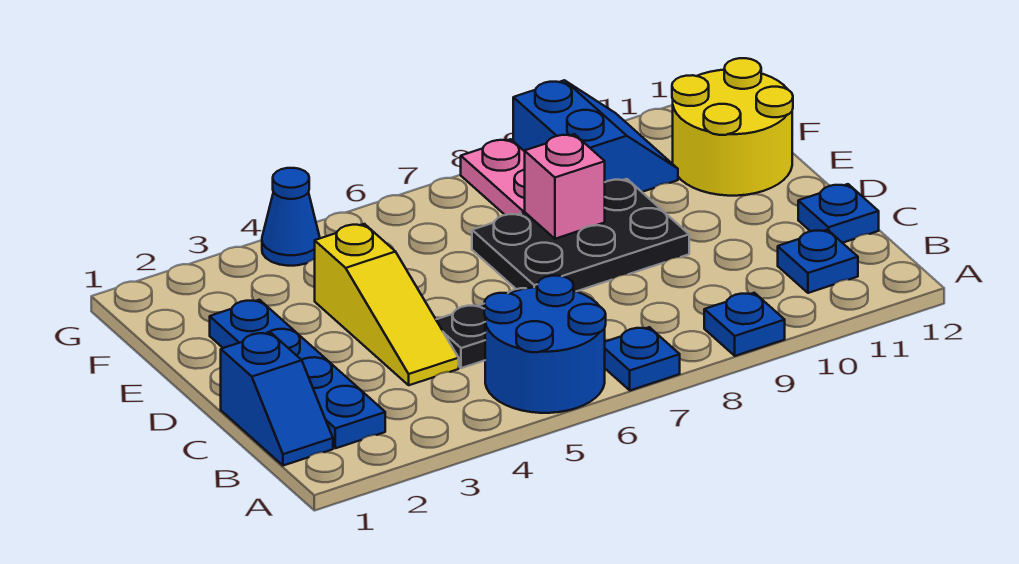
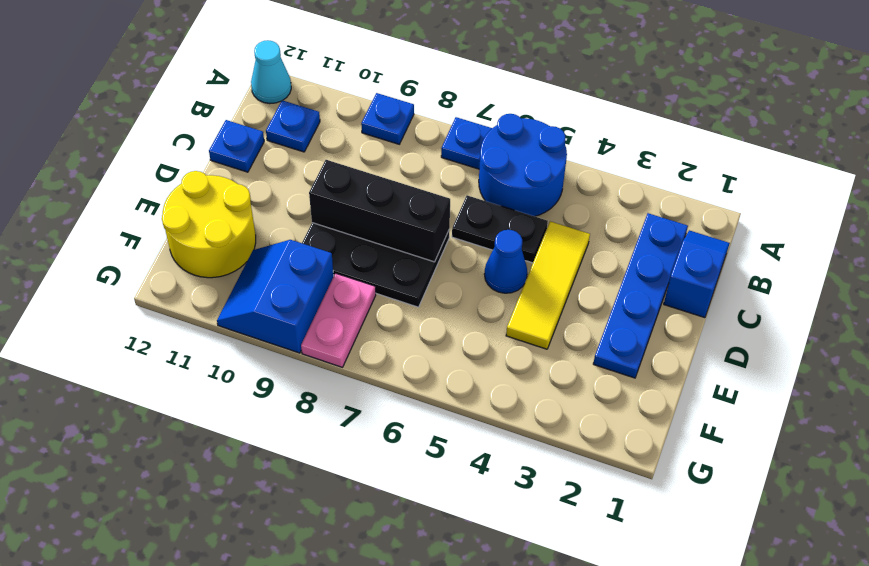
none -> cyan cone A12 level 1
yellow slope C4:E4 level 1 top E -> yellow tile C4:E4 level 1
none -> black brick D7:D9 level 2
pink brick E8 level 2 -> none
blue cone G4 level 1 -> blue cone D5 level 1

